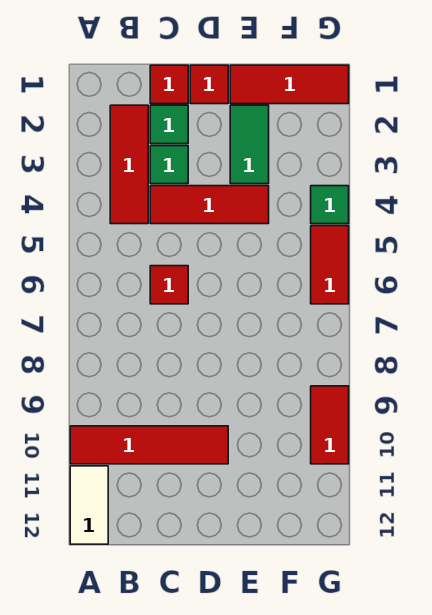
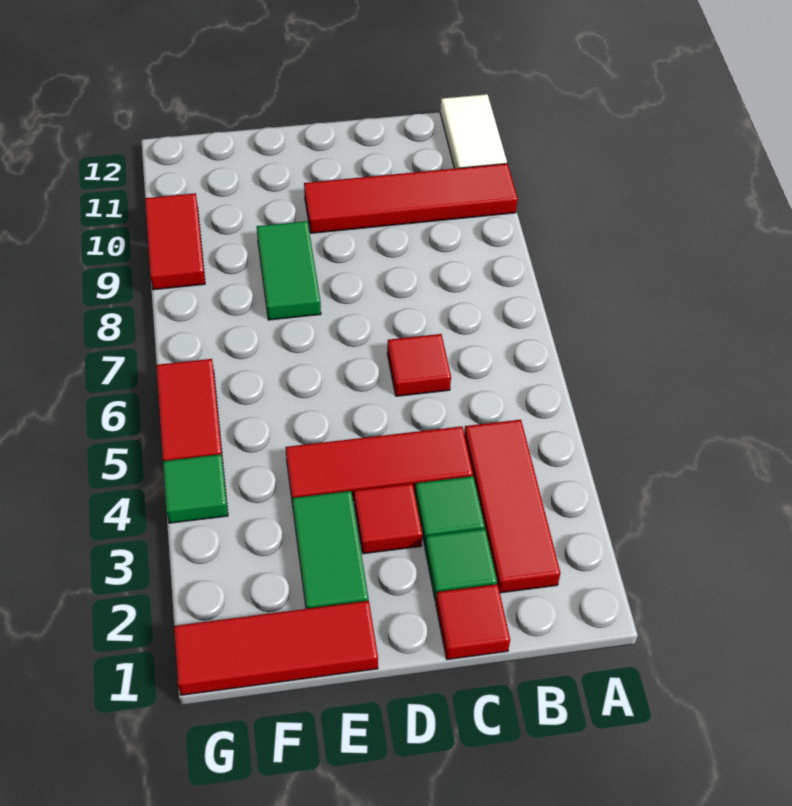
red tile D1 level 1 -> red tile D3 level 1
none -> green tile E8:E9 level 1

